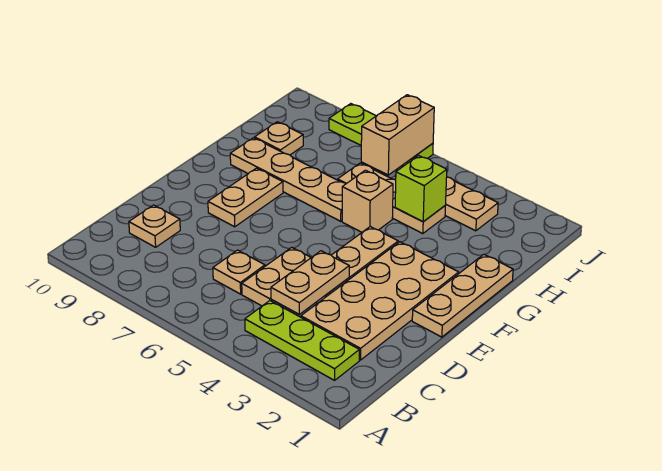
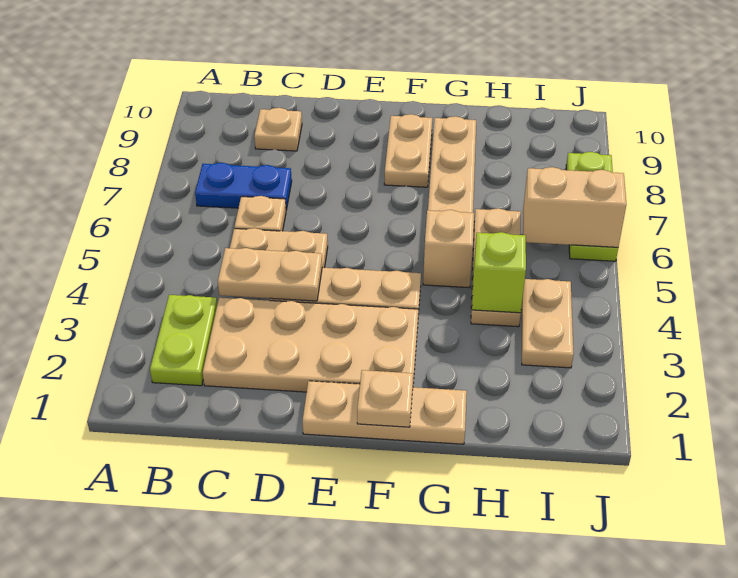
lime plate B2:B4 level 1 -> lime plate B2:B3 level 1
none -> blue plate B7:C7 level 1
tan plate E8:F8 level 1 -> tan plate F8:F9 level 1
tan plate H9 level 1 -> tan plate F1 level 2

